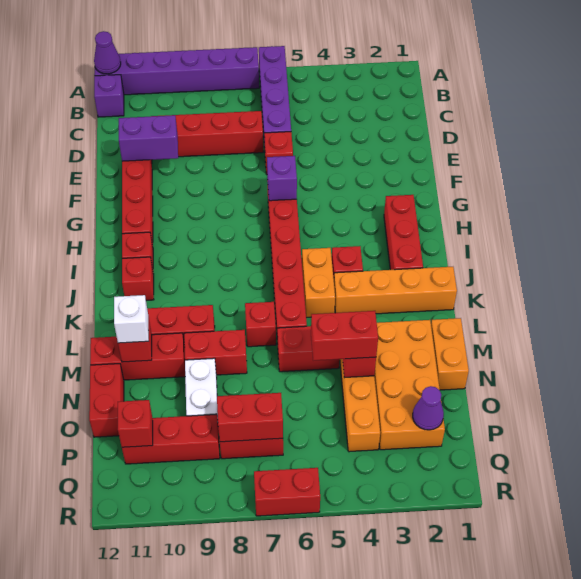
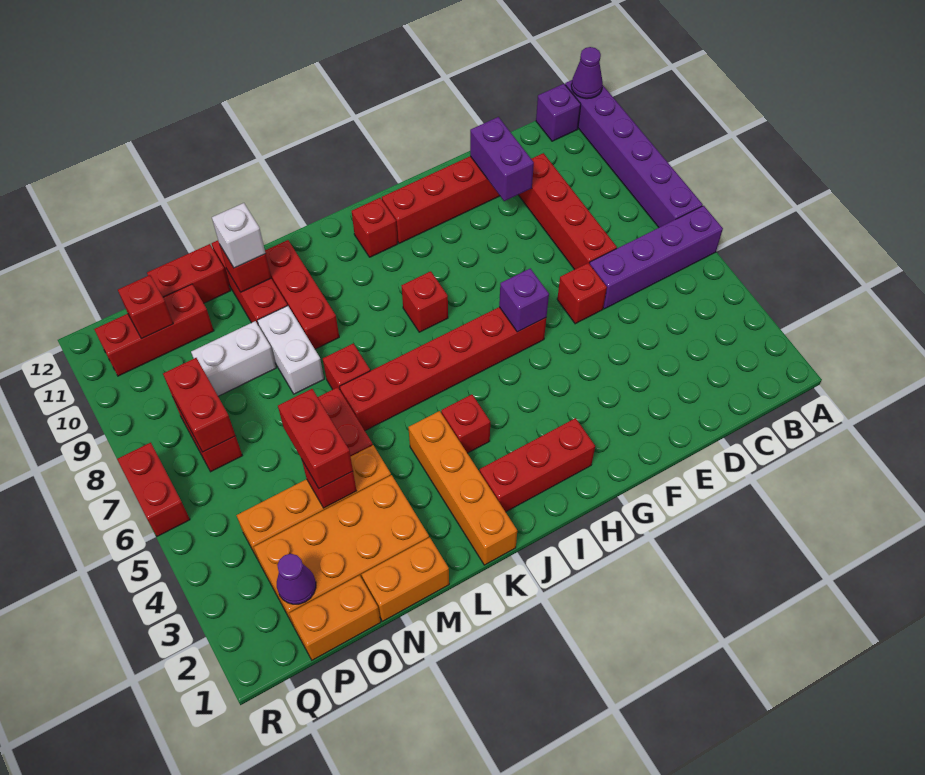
orange brick J5:K5 level 1 -> orange brick O1:P1 level 1
red brick J11 level 1 -> red brick I8 level 1
red brick M8:M9 level 1 -> white brick M8:M9 level 1
red brick P9:P11 level 1 -> red brick O11:Q11 level 1

